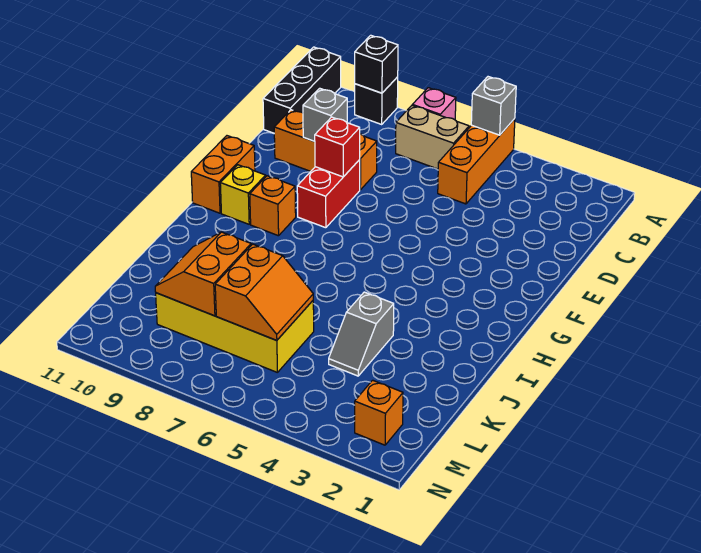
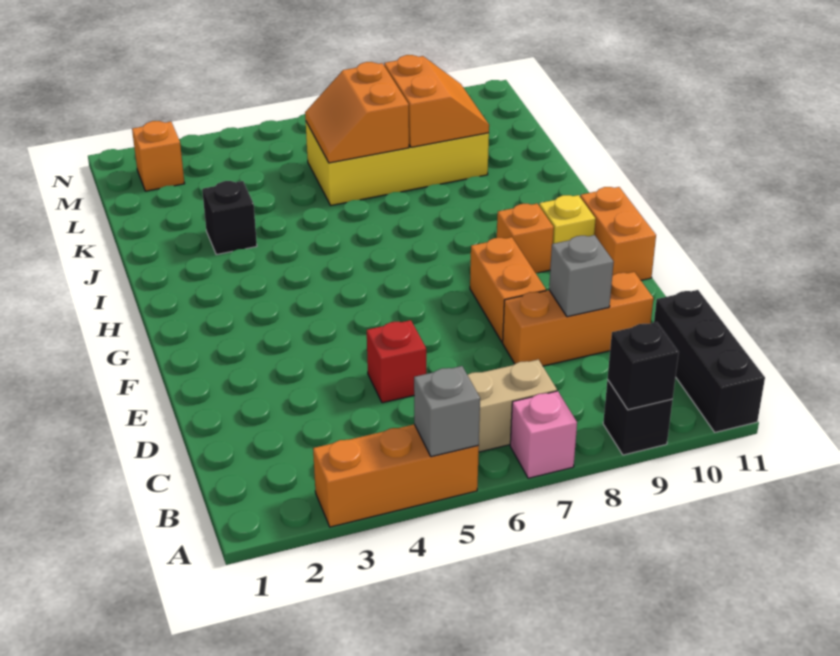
orange brick A5:C5 level 1 -> orange brick A3:A5 level 1
red brick E8:F8 level 1 -> orange brick E8:F8 level 1
red brick E8 level 2 -> red brick D5 level 1
none -> black brick J3 level 1
grey slope J4:K4 level 1 top J -> none

